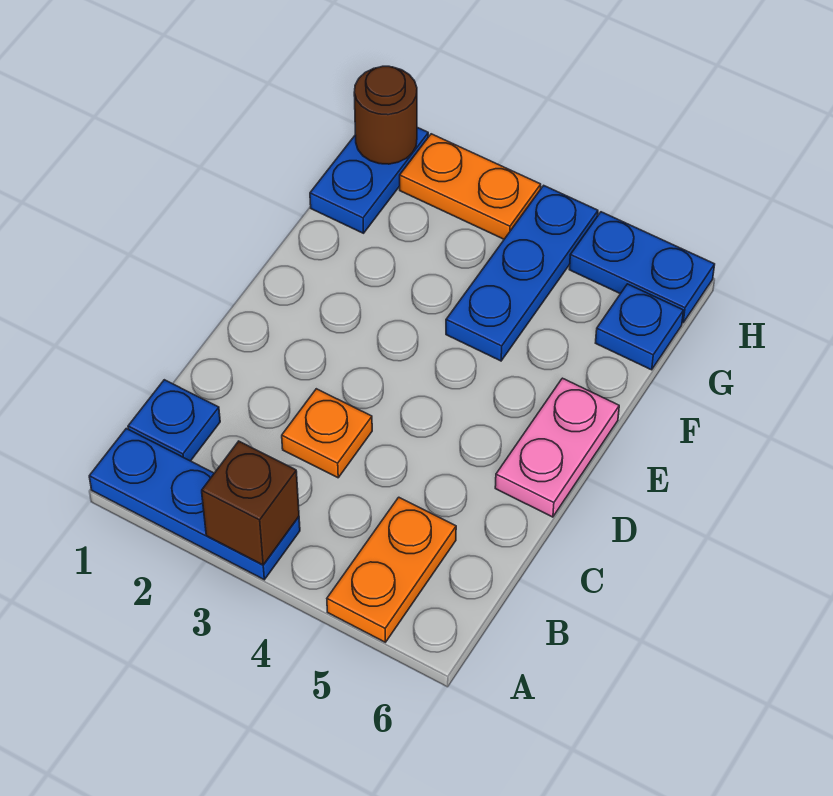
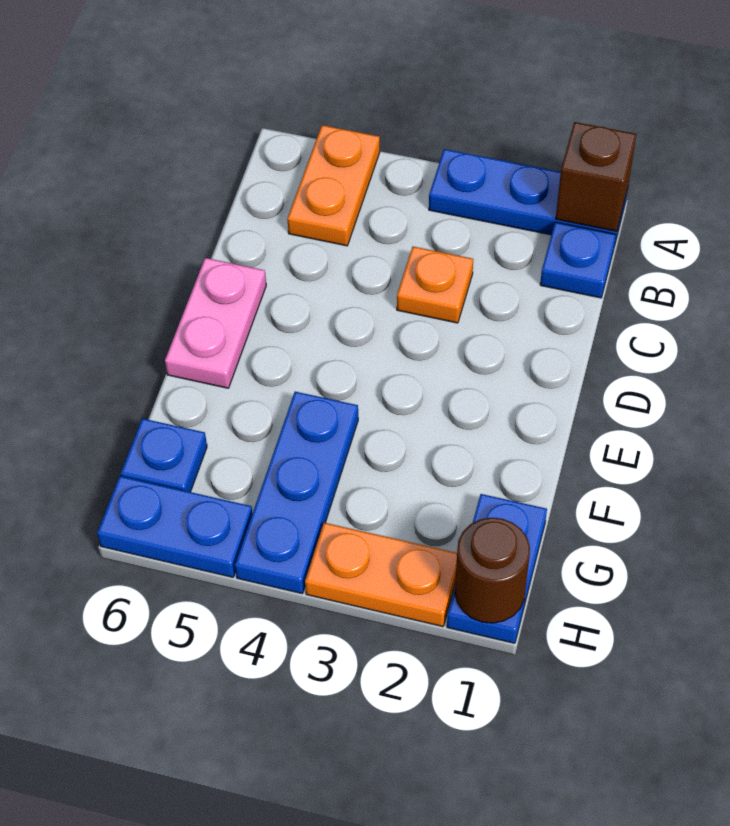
brown brick A3 level 2 -> brown brick A1 level 2

